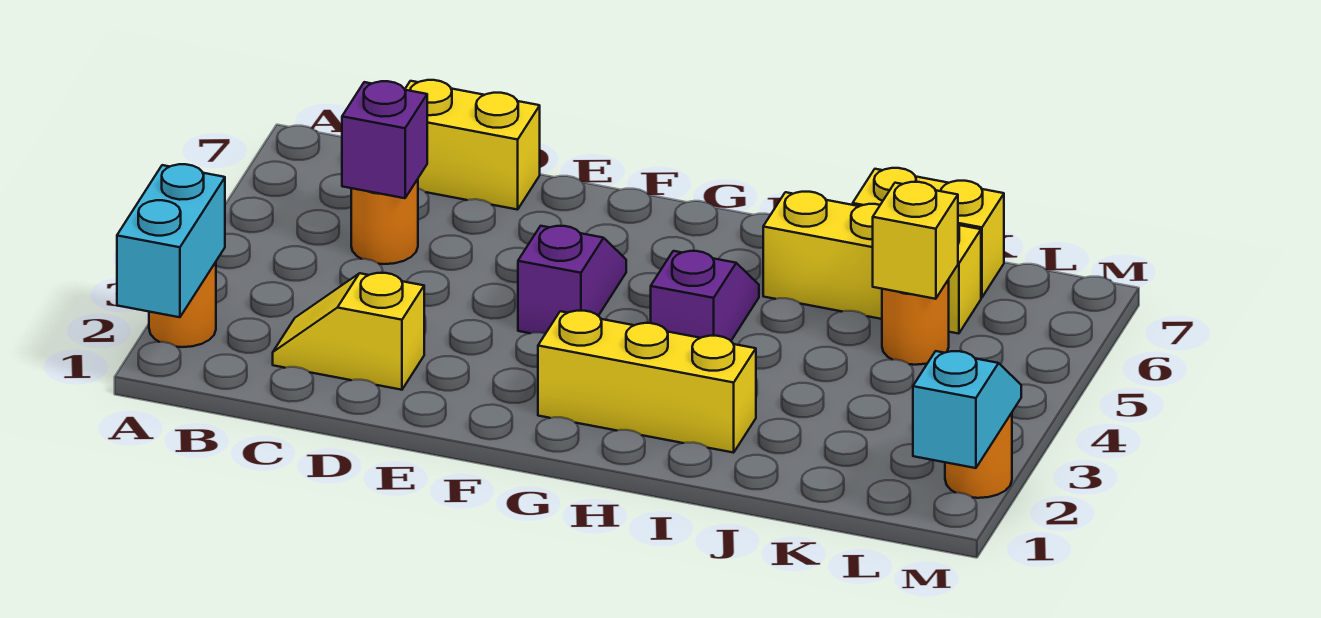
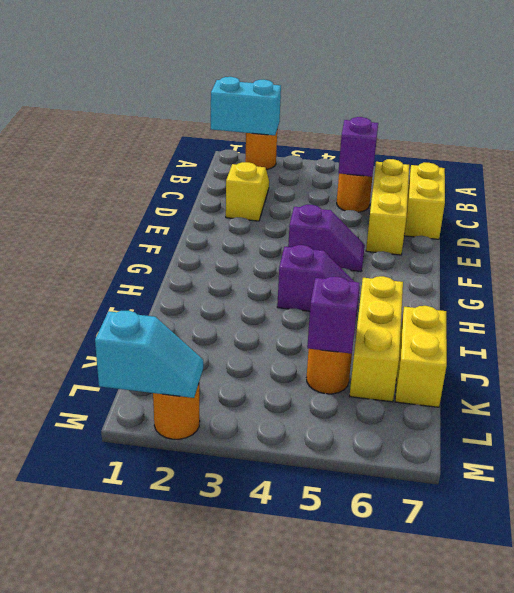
yellow brick G2:I2 level 1 -> yellow brick C6:E6 level 1
yellow brick K5 level 2 -> purple brick K5 level 2

